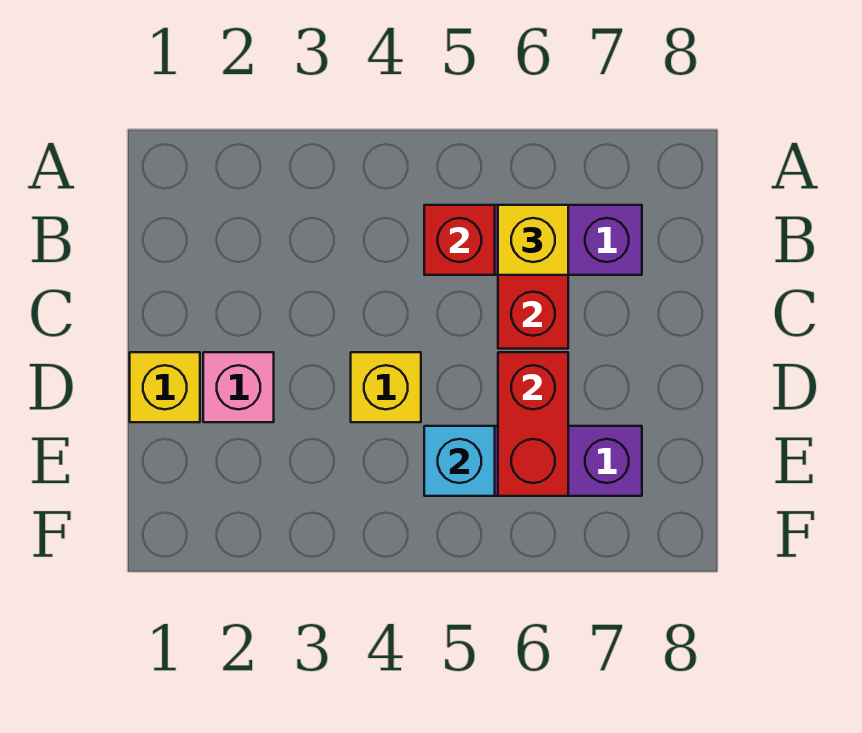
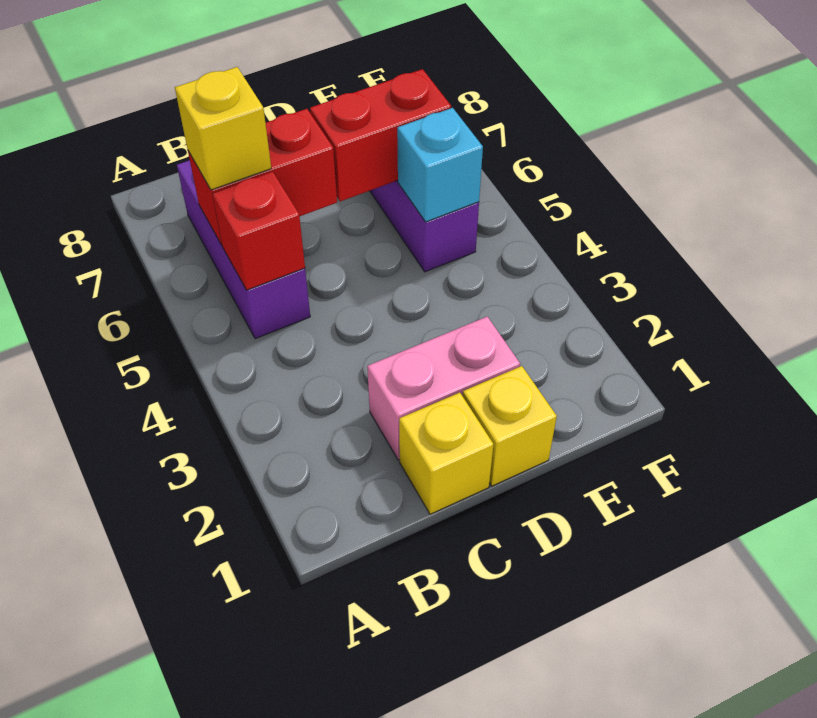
pink brick D2 level 1 -> pink brick C2:D2 level 1
yellow brick D4 level 1 -> yellow brick C1 level 1

